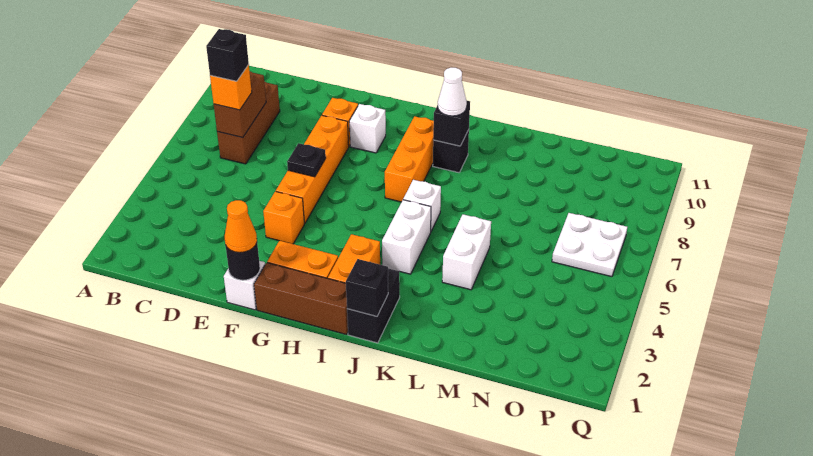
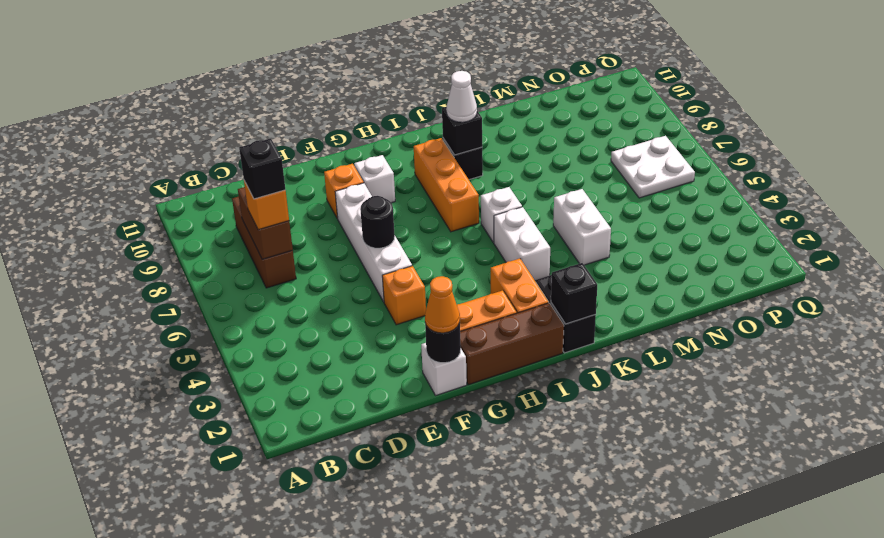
orange brick F5:F8 level 1 -> white brick F5:F8 level 1
black plate F6 level 2 -> black round brick F6 level 2

